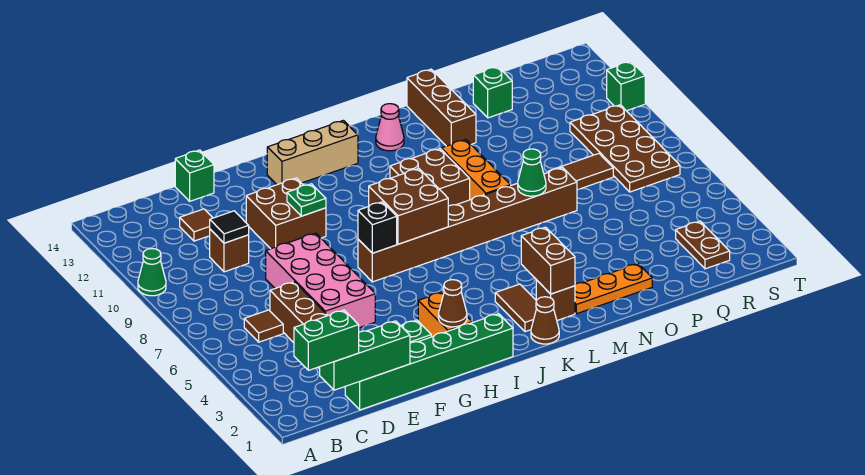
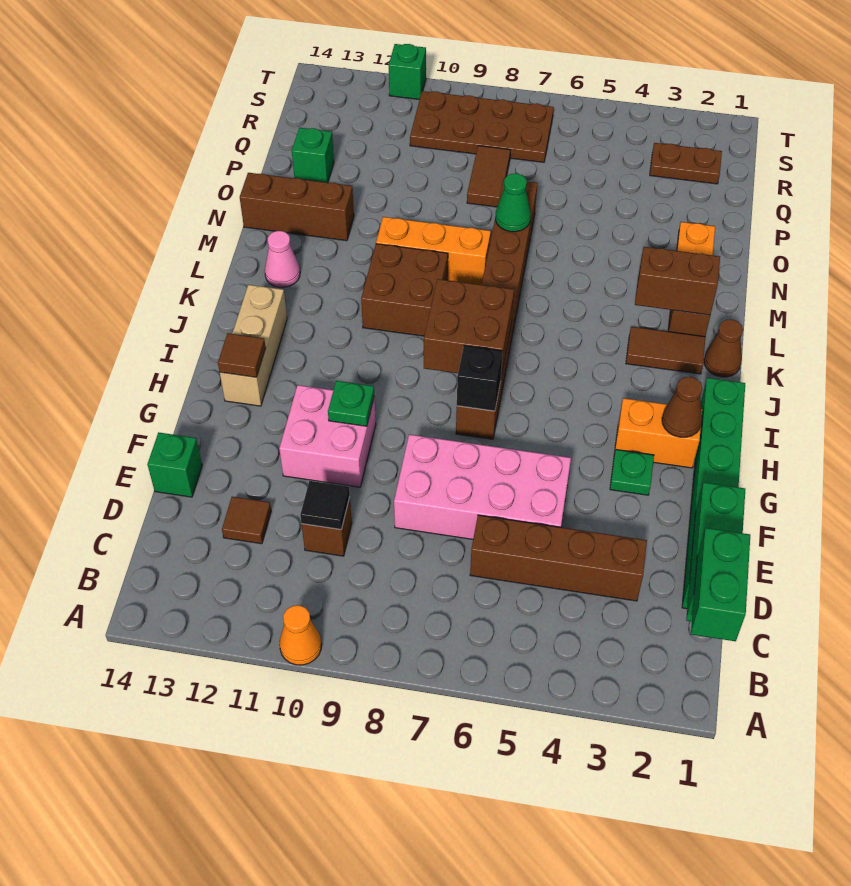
green cone A10 level 1 -> orange cone A10 level 1
brown tile C6 level 1 -> brown tile H13 level 2
brown brick F10:G11 level 1 -> pink brick F10:G11 level 1

